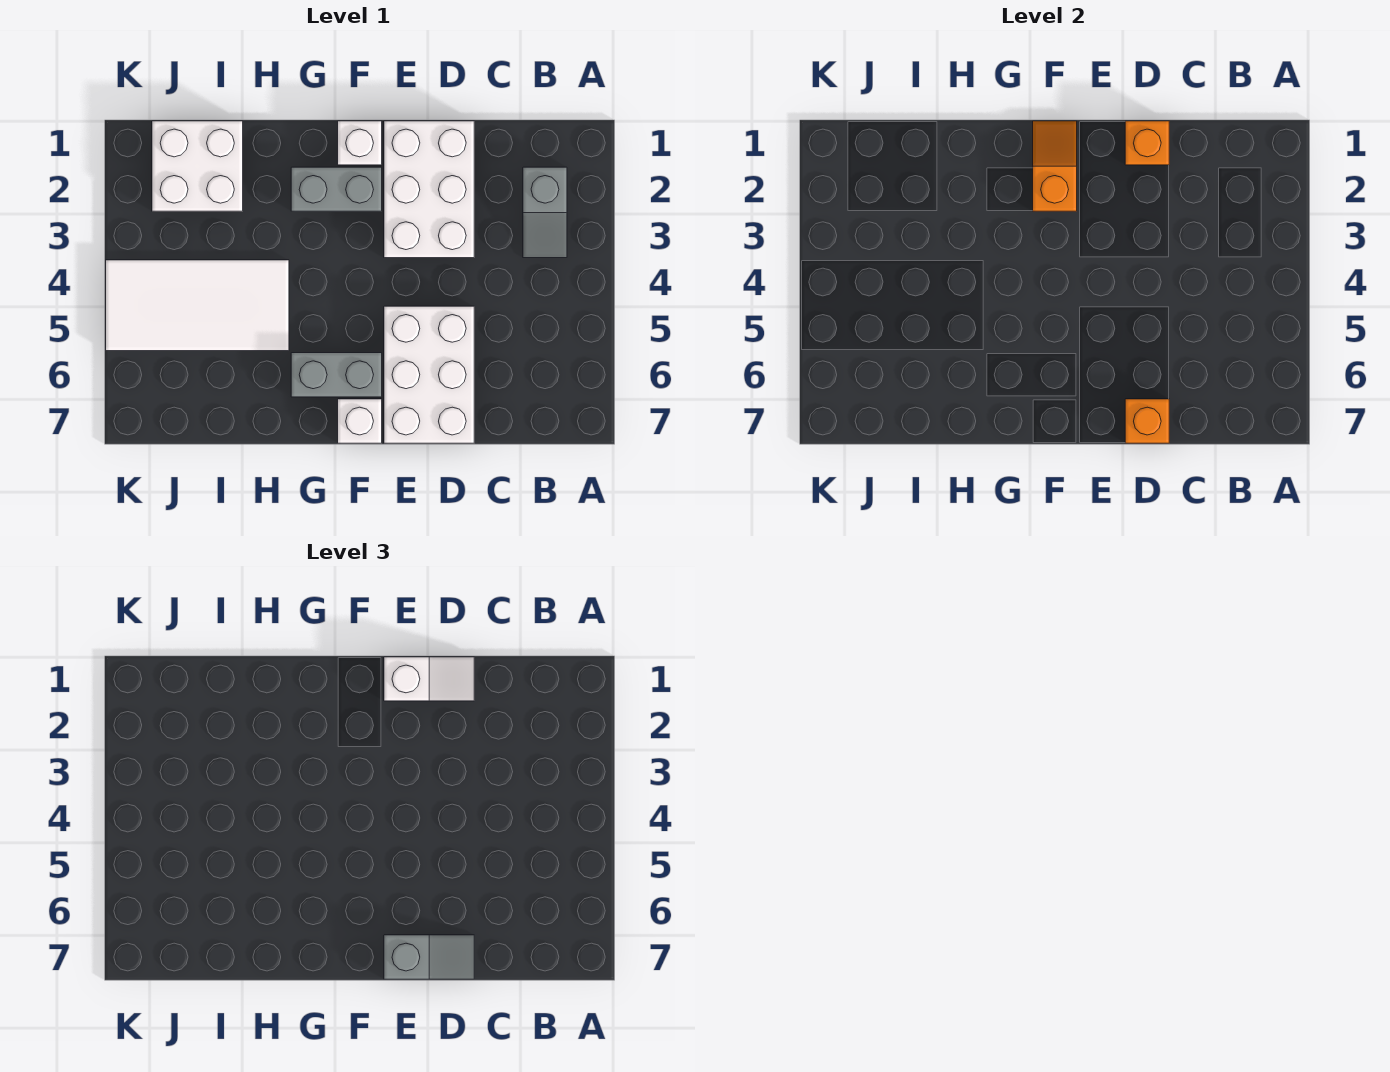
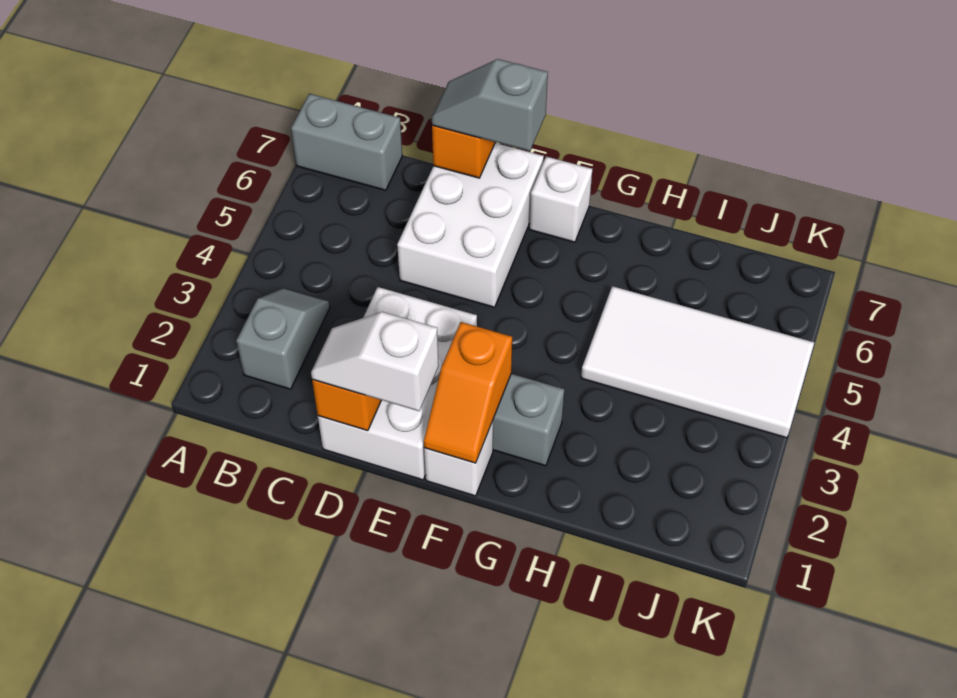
grey brick F6:G6 level 1 -> grey brick A7:B7 level 1
white brick I1:J2 level 1 -> none

